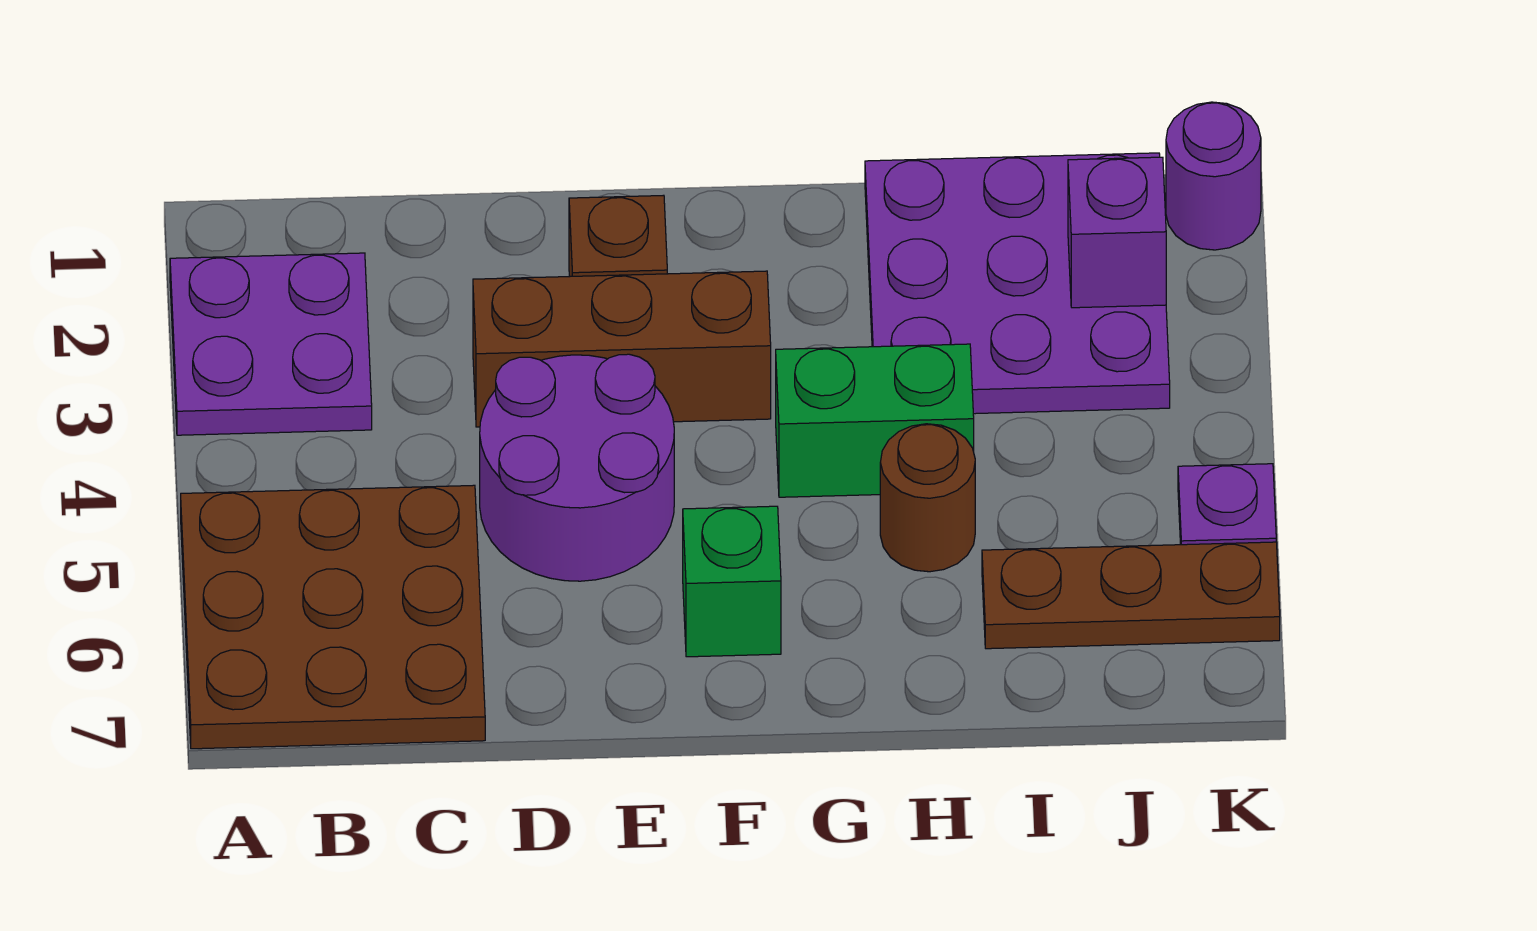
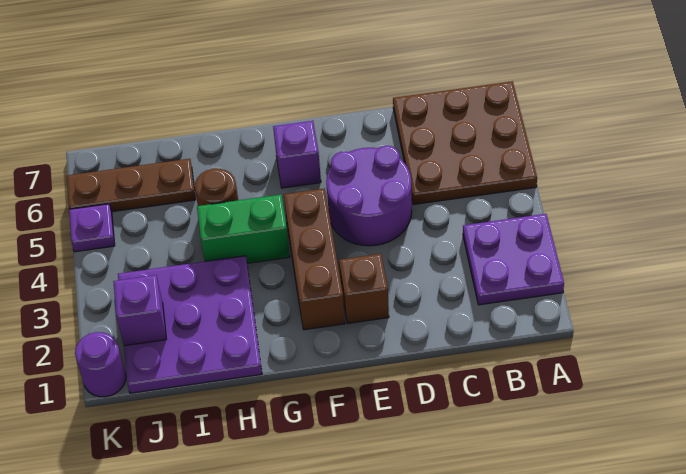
brown brick D3:F3 level 1 -> brown brick F2:F4 level 1
green brick F6 level 1 -> purple brick F6 level 1

